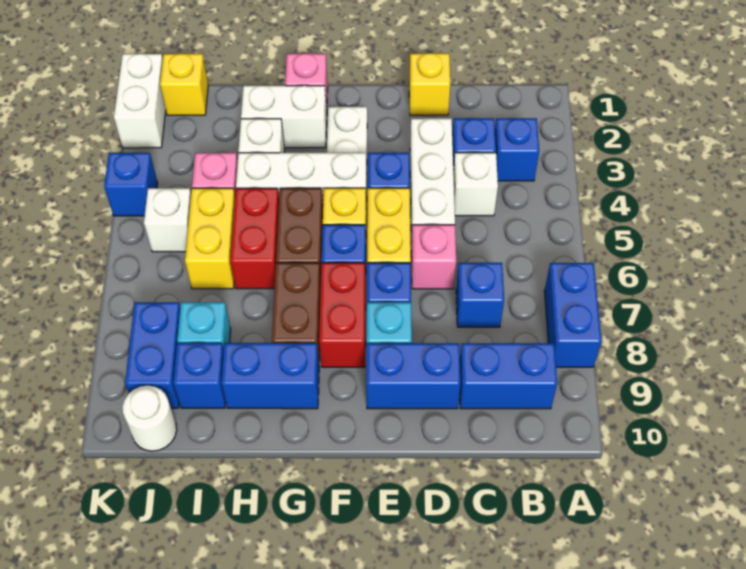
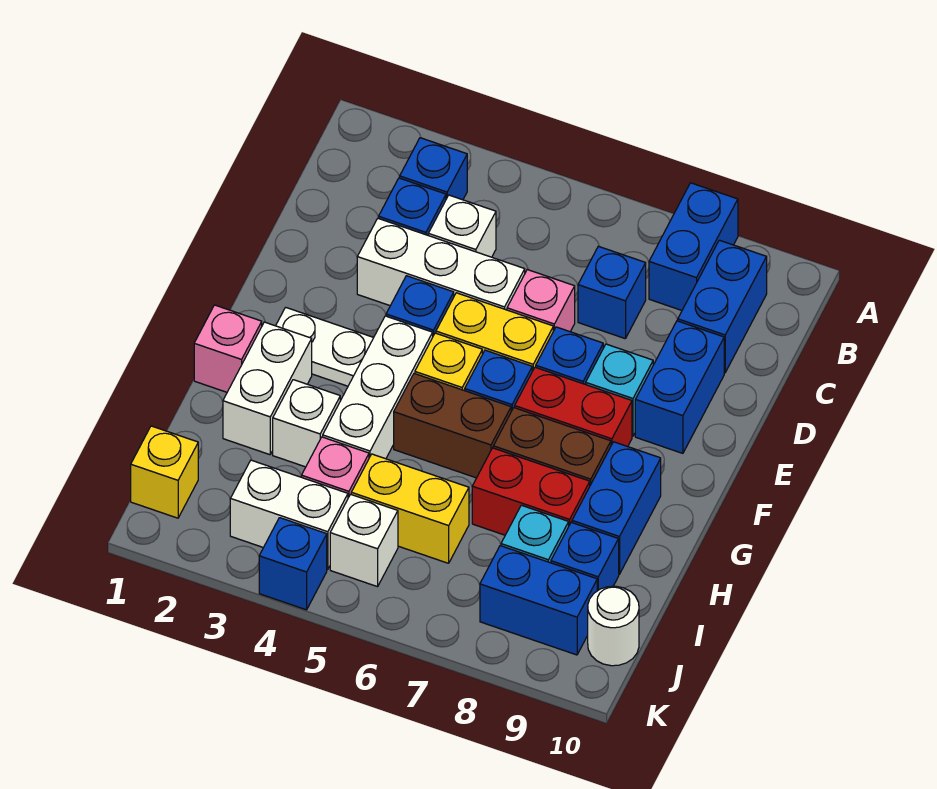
blue brick A7:A8 level 1 -> blue brick A8:B8 level 1
yellow brick D1 level 1 -> none
red brick H5:H6 level 1 -> red brick H7:H8 level 1
white brick K1:K2 level 1 -> white brick J3:J4 level 1

